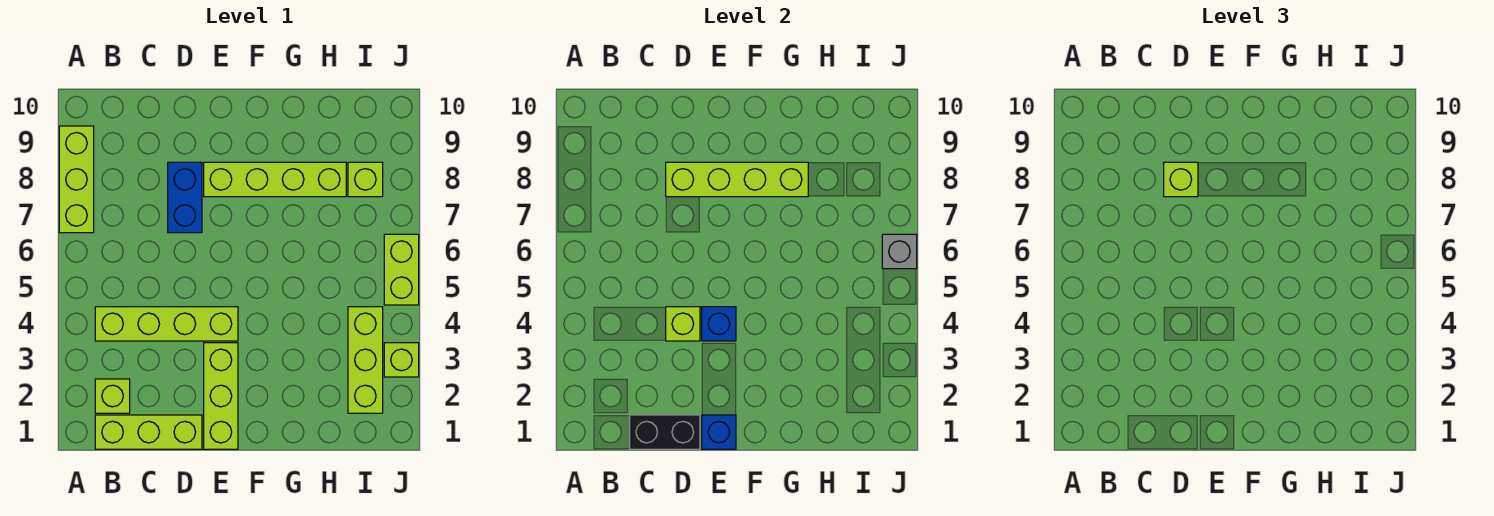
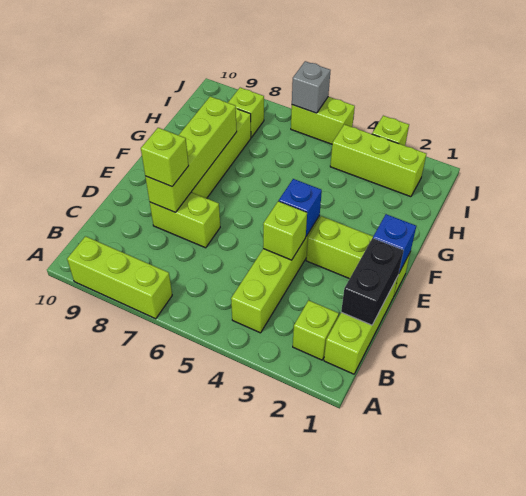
blue brick D7:D8 level 1 -> lime brick D7:D8 level 1

